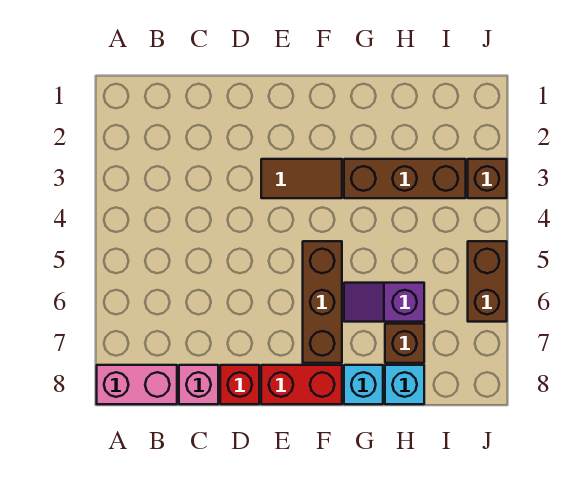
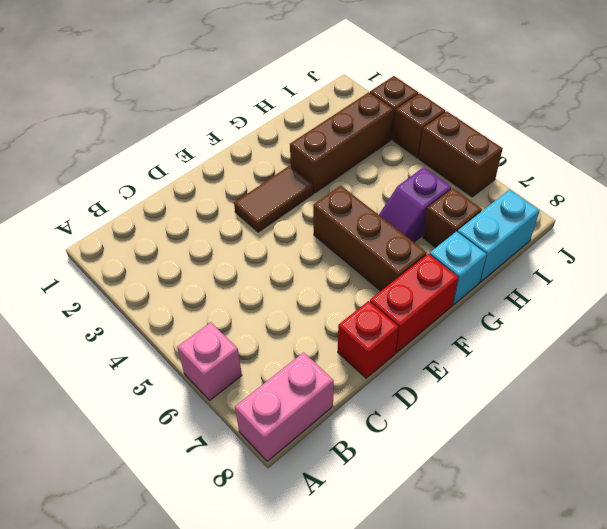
pink brick C8 level 1 -> pink brick A6 level 1
cyan brick H8 level 1 -> cyan brick H8:I8 level 1
none -> brown brick J4 level 1

